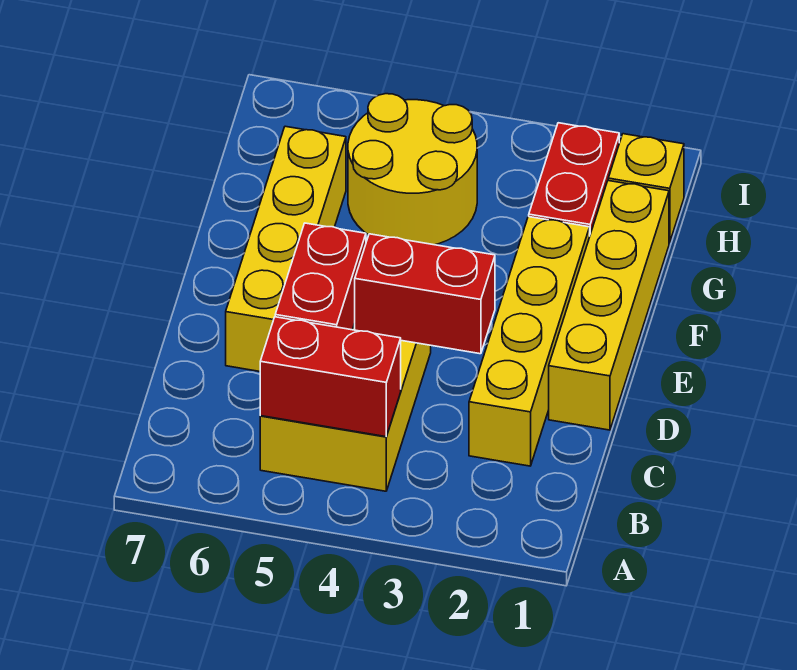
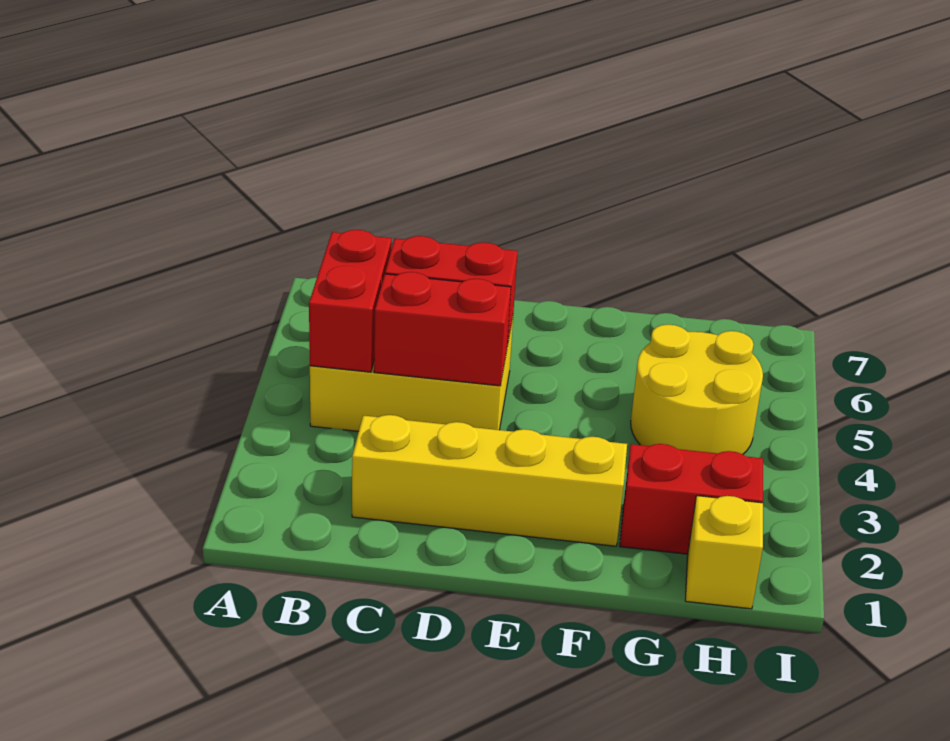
yellow brick D1:G1 level 1 -> none
red brick D3:D4 level 2 -> red brick C4:D4 level 2
yellow brick D6:G6 level 1 -> none

